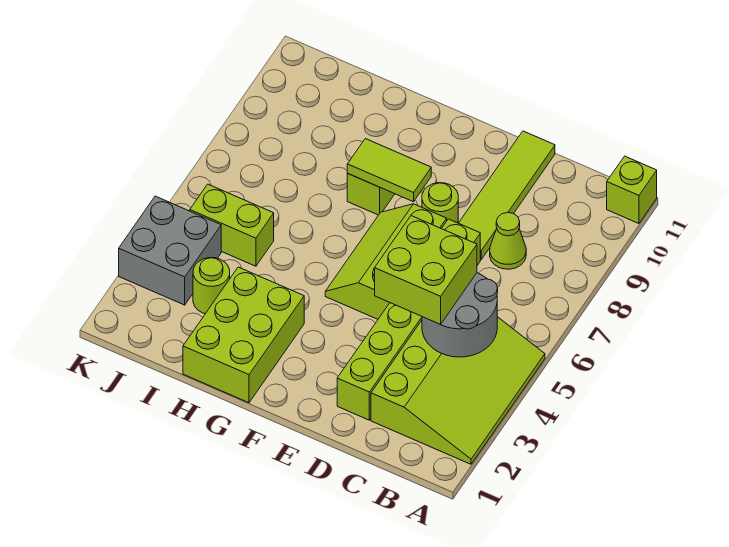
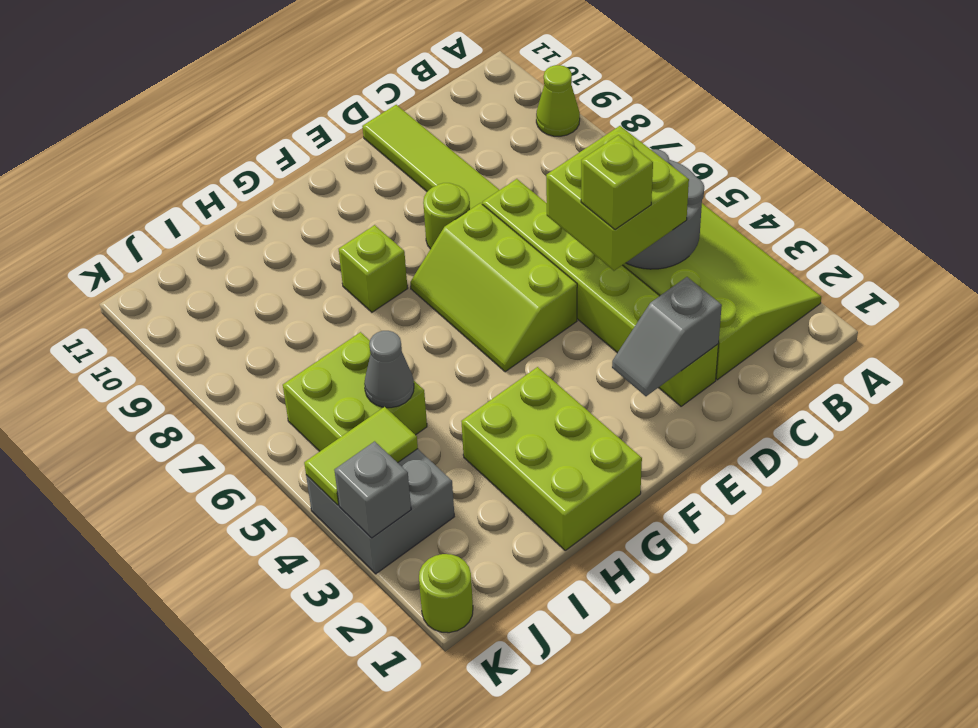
lime brick A11 level 1 -> lime brick D4 level 4
lime cone C8 level 1 -> lime cone A9 level 1
none -> grey slope D2:E2 level 2 top D
lime tile F8:G8 level 2 -> lime tile J4:K4 level 2
lime round brick I3 level 1 -> lime round brick K1 level 1
lime brick I5:J5 level 1 -> lime brick I5:J6 level 1
none -> grey cone I5 level 2
none -> grey brick K3 level 2

